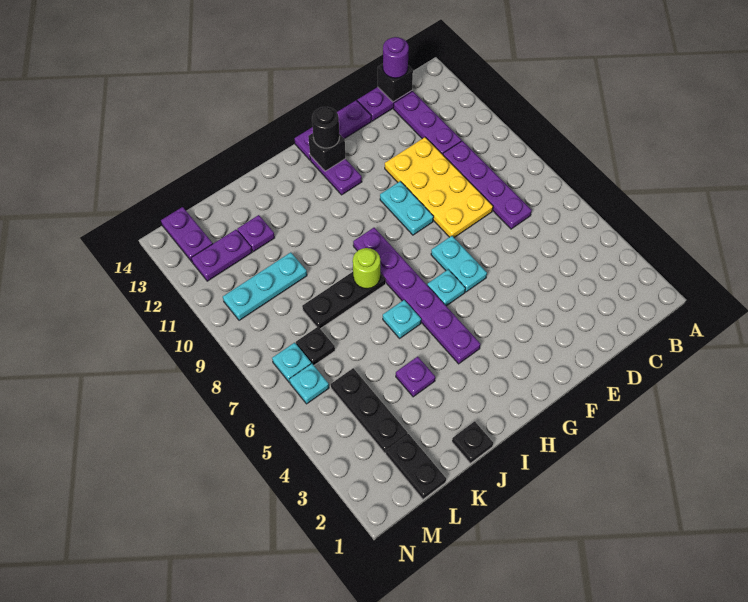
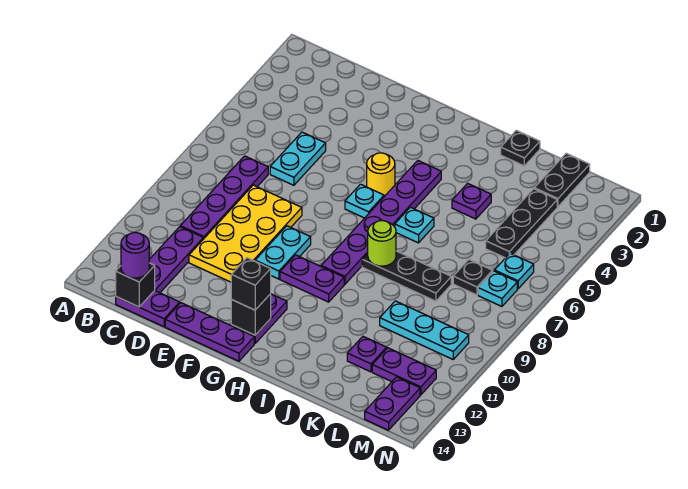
cyan plate F6:F7 level 1 -> cyan plate D5:D6 level 1
none -> yellow round brick G5 level 1
none -> purple plate G10:H10 level 1
black round brick G13 level 3 -> black brick G13 level 3

